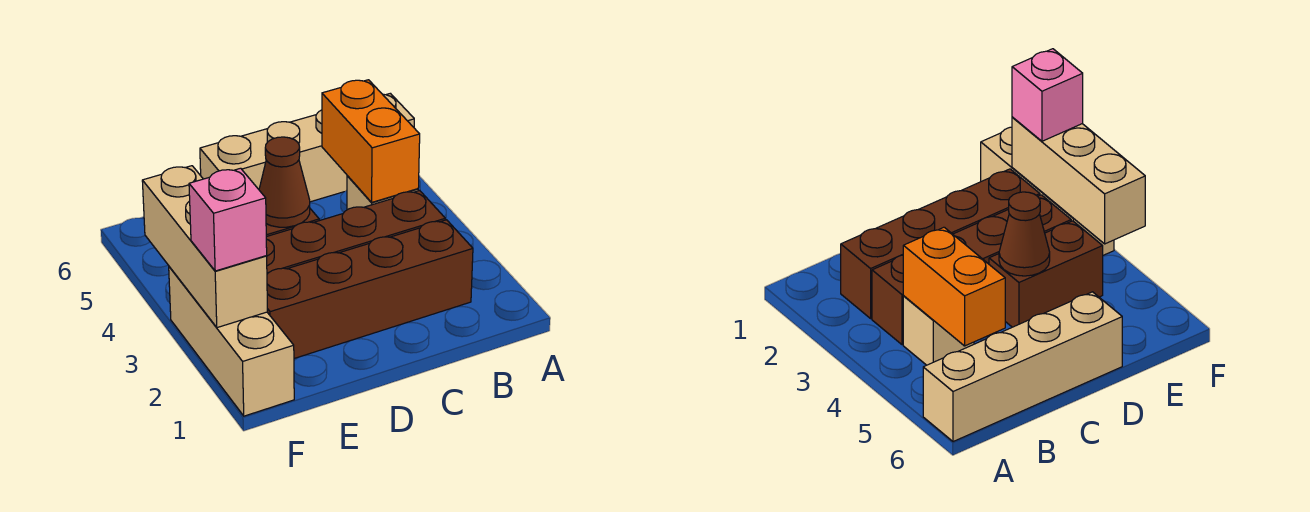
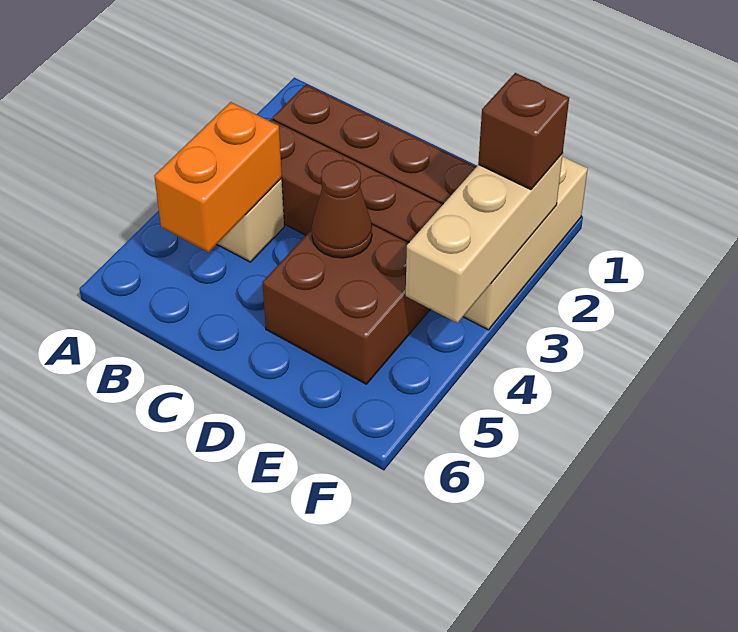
tan brick A6:D6 level 1 -> none
brown brick D4:E4 level 1 -> brown brick D4:E5 level 1
pink brick F2 level 3 -> brown brick F2 level 3

